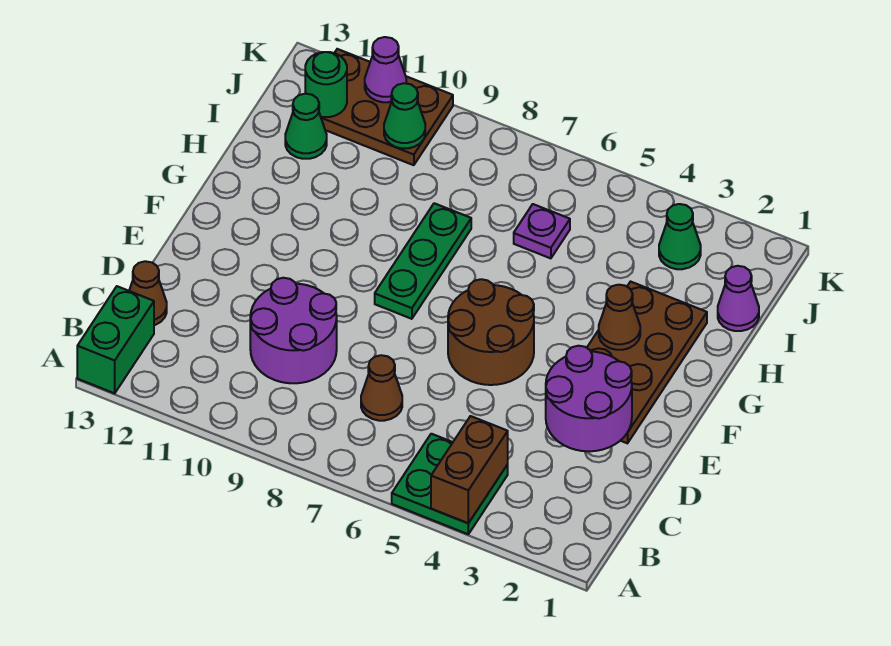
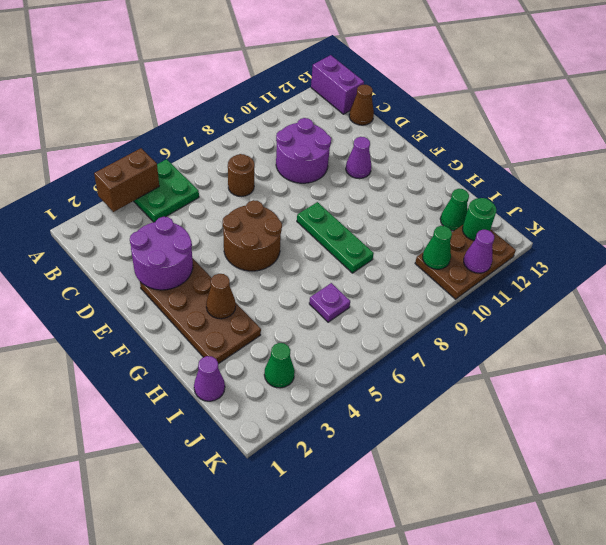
brown brick A4:B4 level 2 -> brown brick A3:A4 level 2
green brick A13:B13 level 1 -> purple brick A13:B13 level 1
brown cone C7 level 1 -> brown round brick C7 level 1
none -> purple cone E11 level 1

